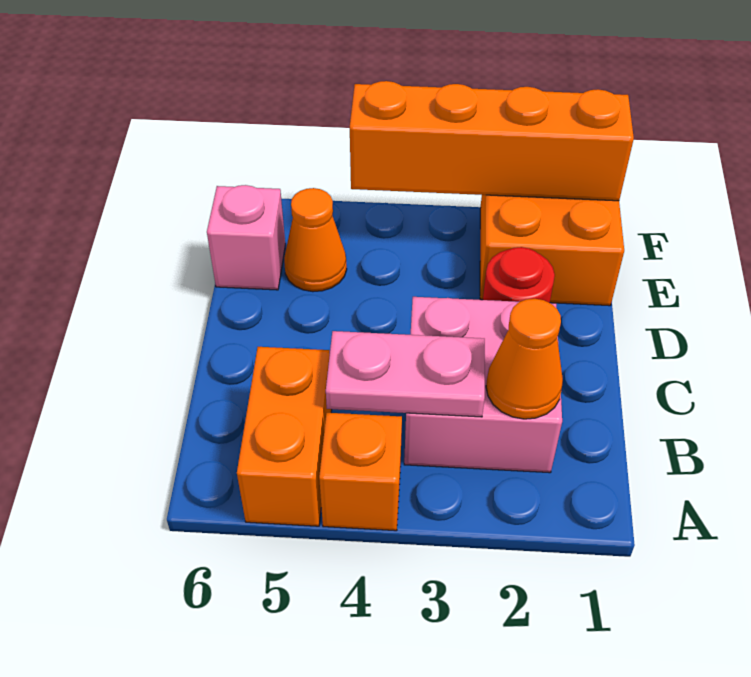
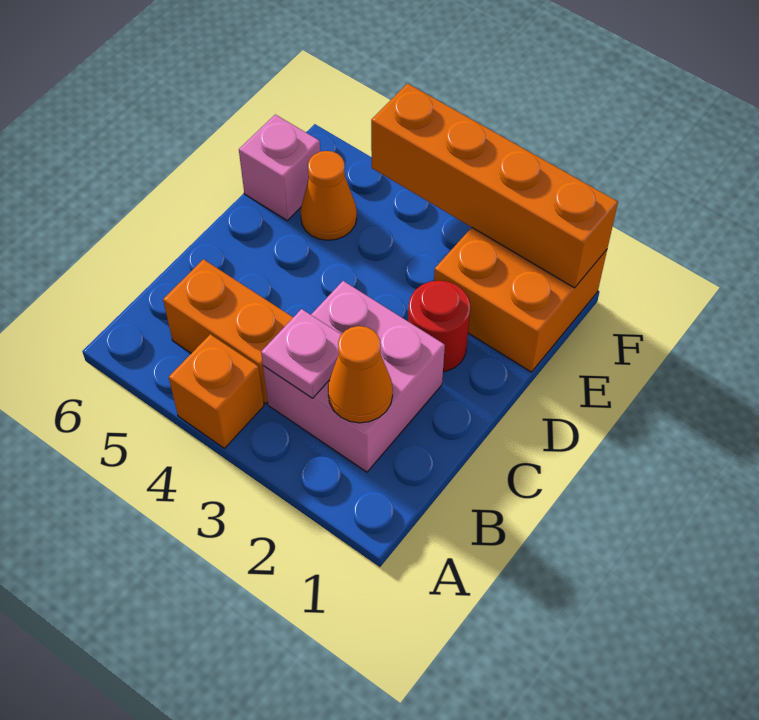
orange brick A5:B5 level 1 -> orange brick B4:B5 level 1
pink plate B3:B4 level 2 -> pink plate B3 level 2

